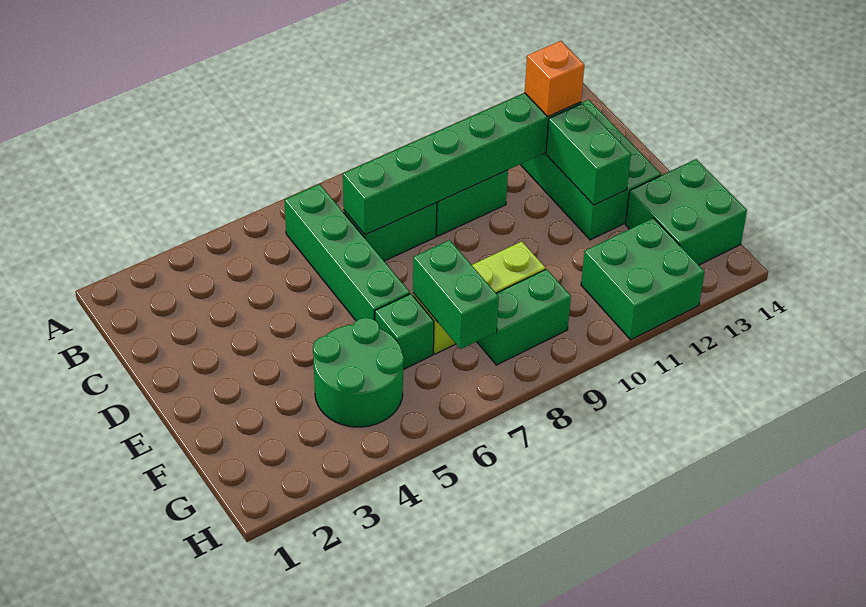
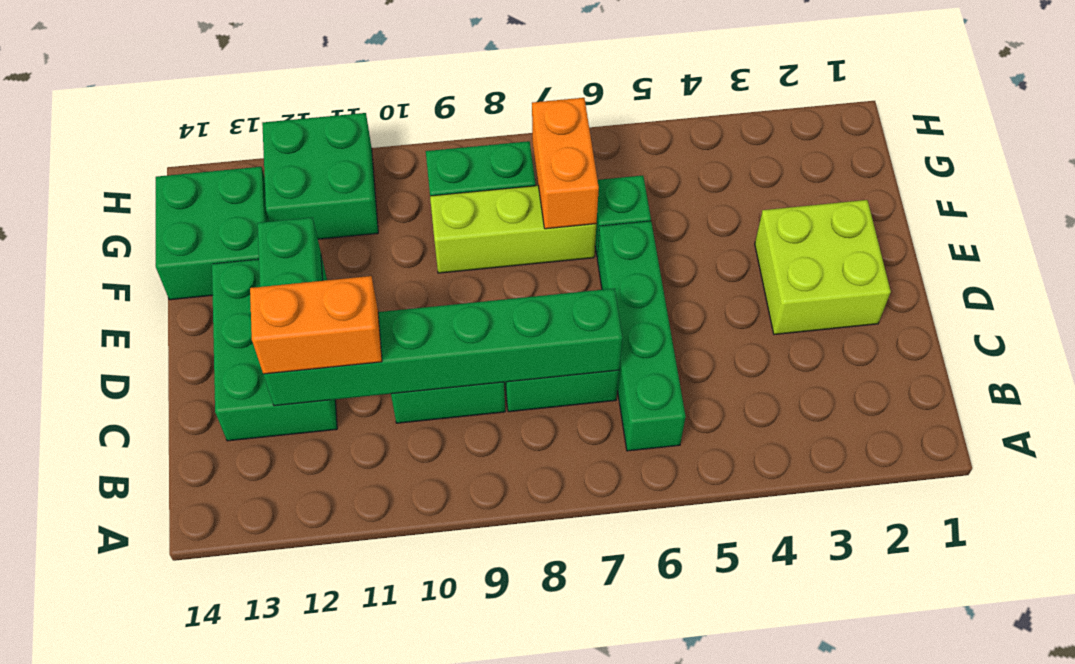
orange brick C12 level 3 -> orange brick C11:C12 level 3
none -> lime brick D2:E3 level 1
green round brick F4:G5 level 1 -> none
green brick F7:G7 level 2 -> orange brick F7:G7 level 2

